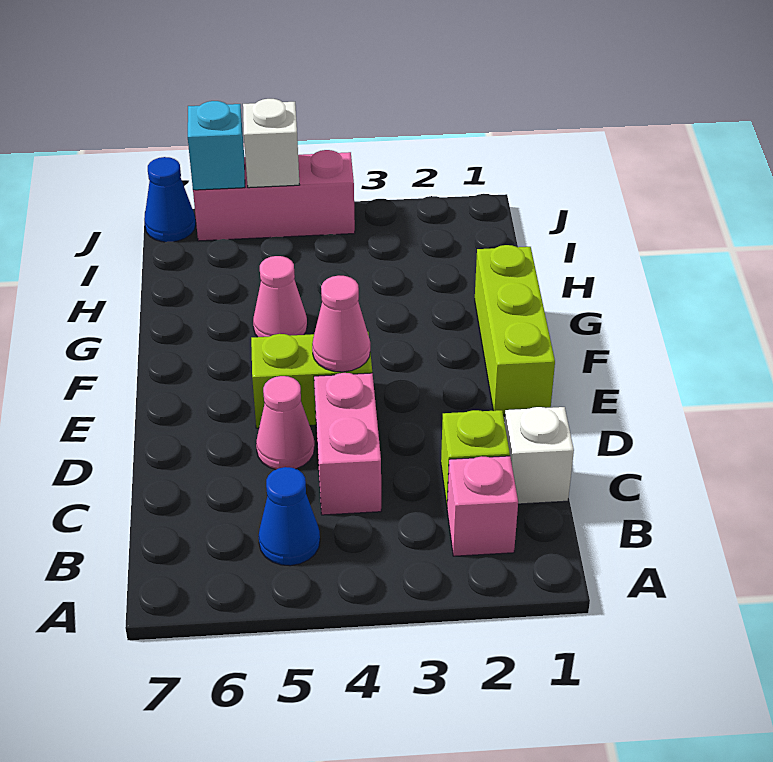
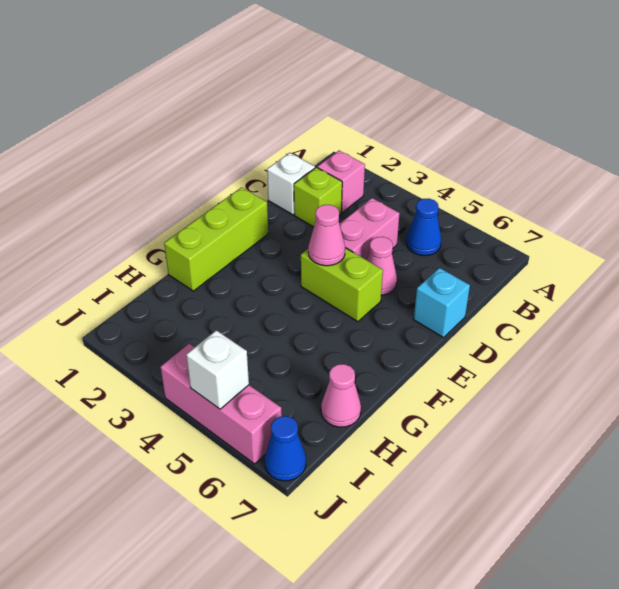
pink cone G5 level 1 -> pink cone H7 level 1
cyan brick J6 level 2 -> cyan brick D7 level 1

